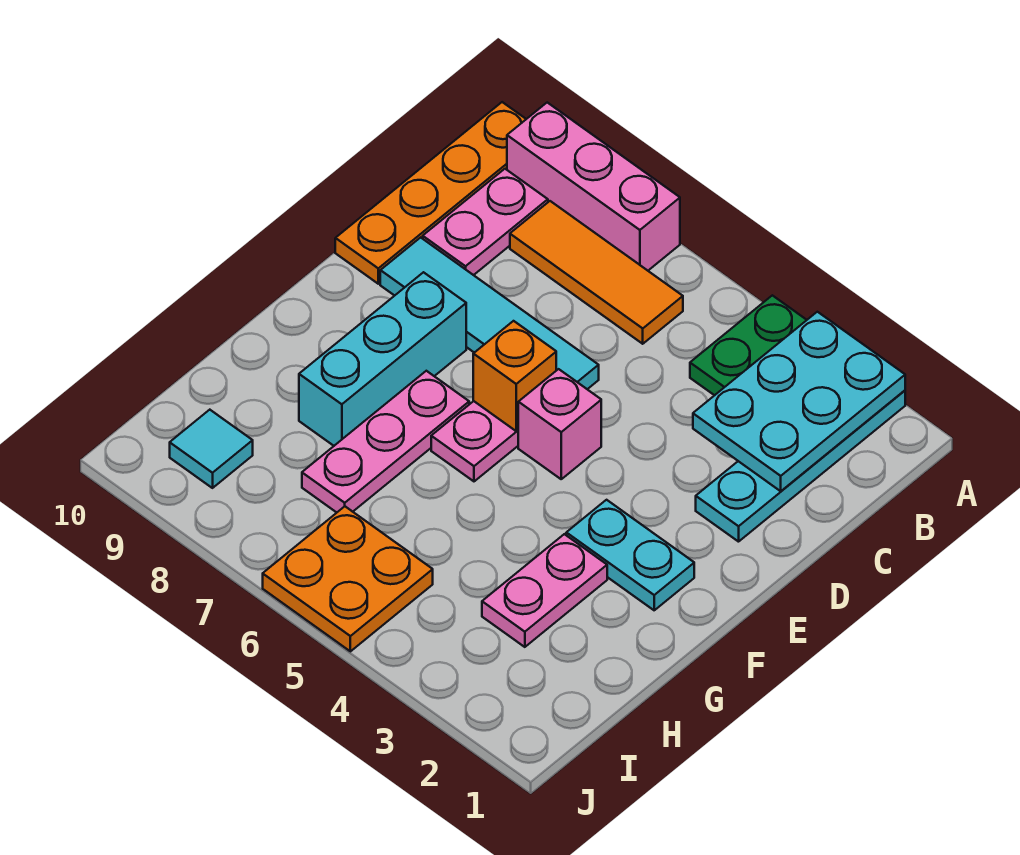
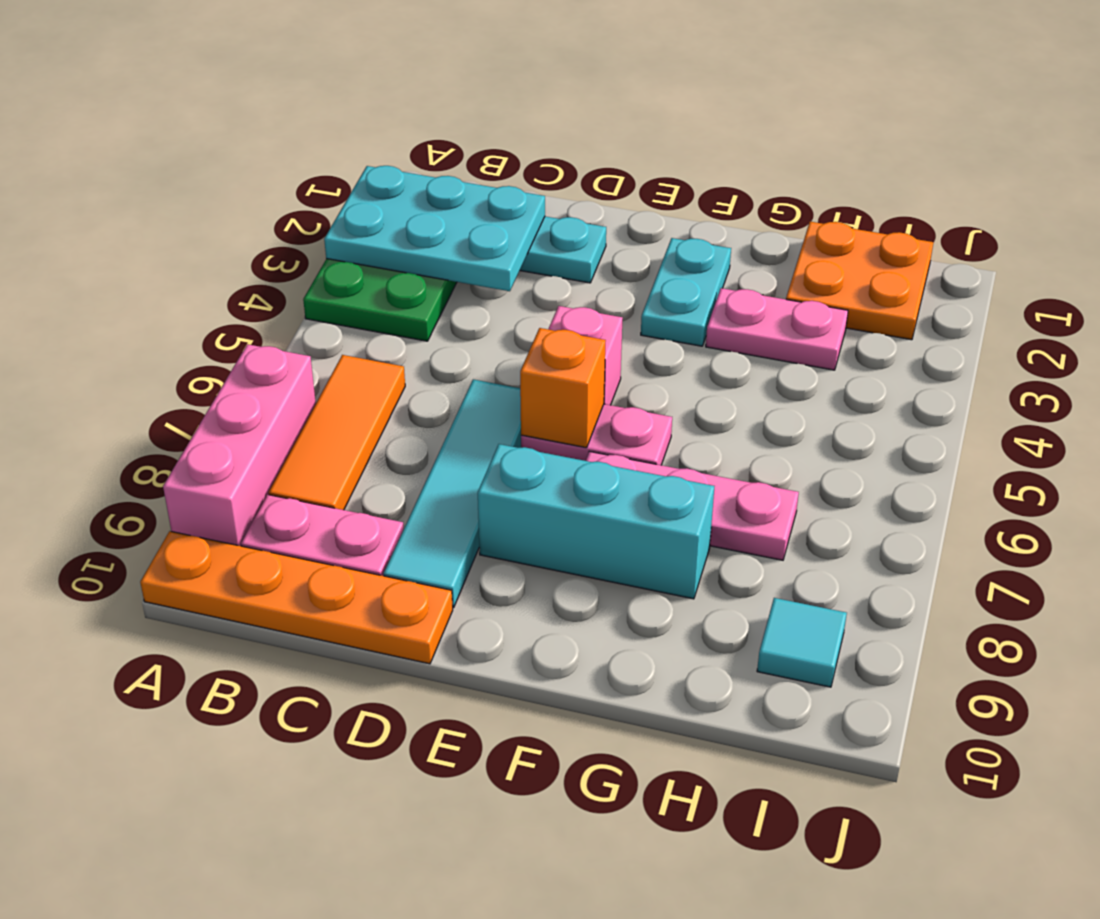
orange plate I5:J6 level 1 -> orange plate H1:I2 level 1

